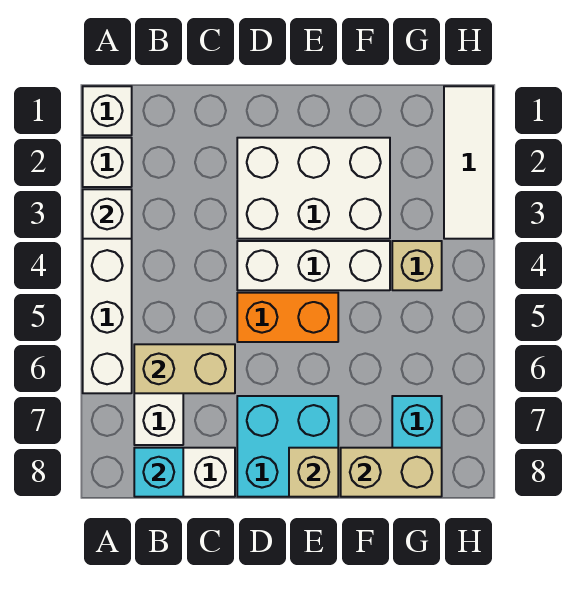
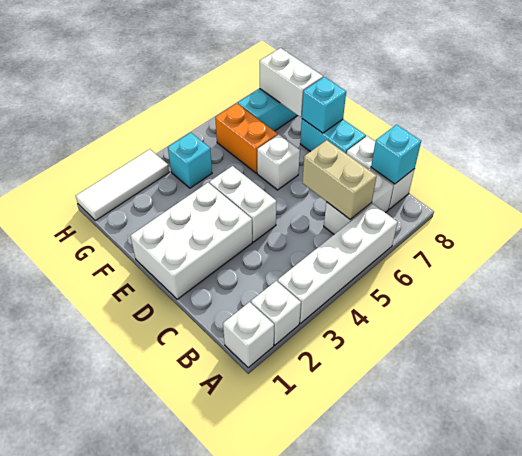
white brick A3 level 2 -> white brick E6 level 1
white brick D2:F3 level 1 -> white brick D1:E3 level 1
white brick D4:F4 level 1 -> white brick D4:E4 level 1
orange brick D5:E5 level 1 -> orange brick F6:G6 level 1
cyan brick D7:E8 level 1 -> cyan brick D8:E8 level 1
tan brick E8 level 2 -> cyan brick E8 level 2
tan brick F8:G8 level 2 -> white brick F8:G8 level 2
tan brick G4 level 1 -> cyan brick G4 level 1

